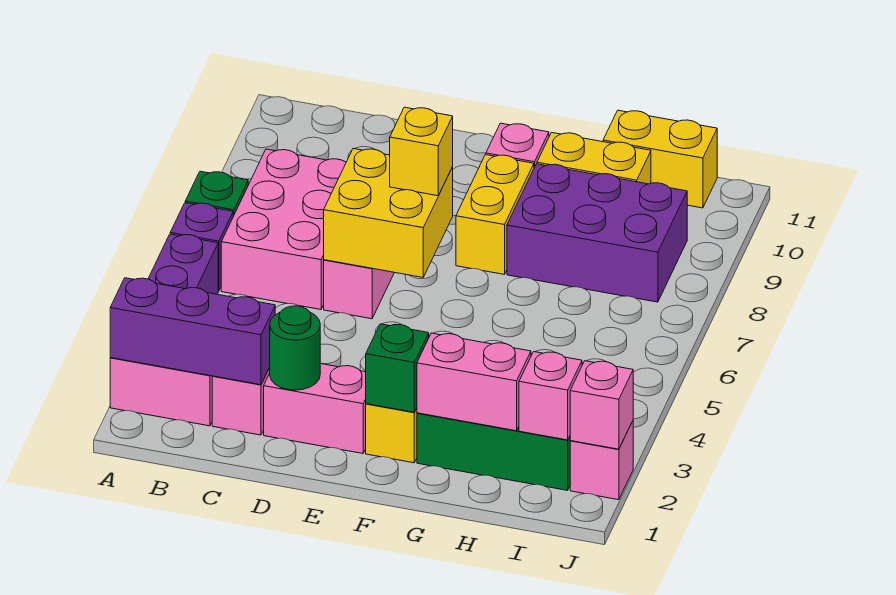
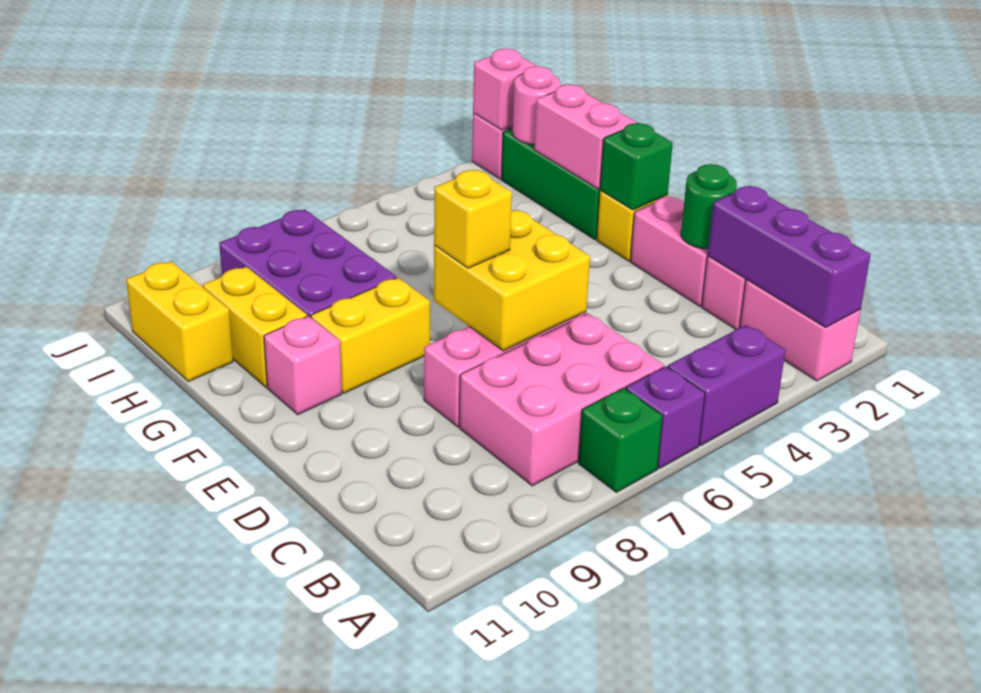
pink brick I2 level 2 -> pink round brick I2 level 2

